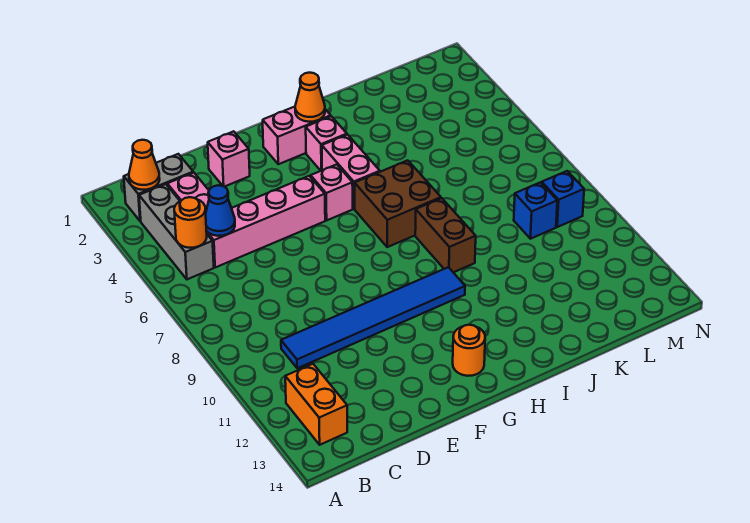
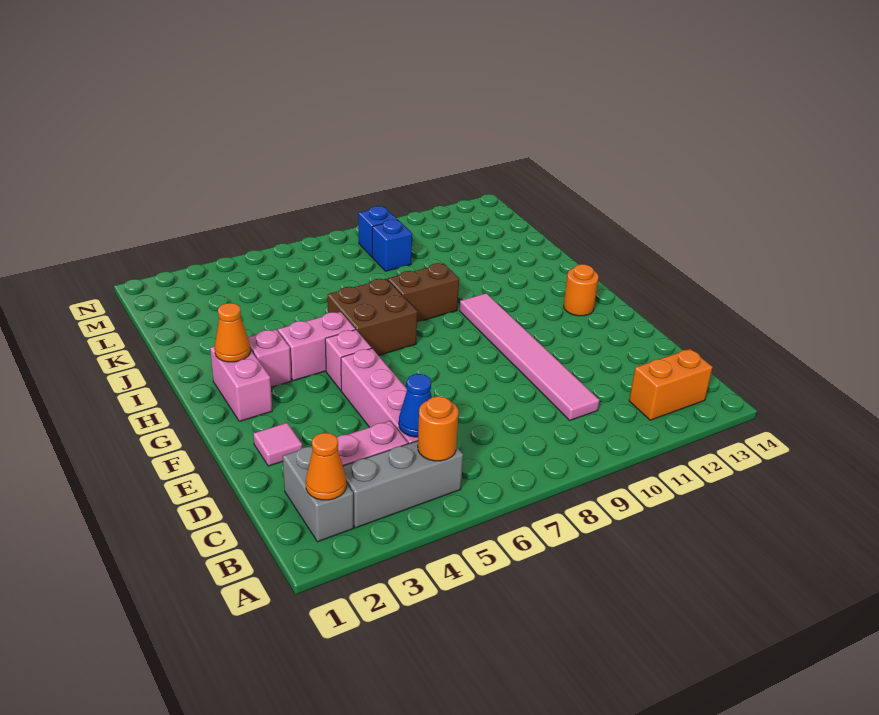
blue tile C10:H10 level 1 -> pink tile C10:H10 level 1
pink brick E2 level 1 -> pink tile E2 level 1

